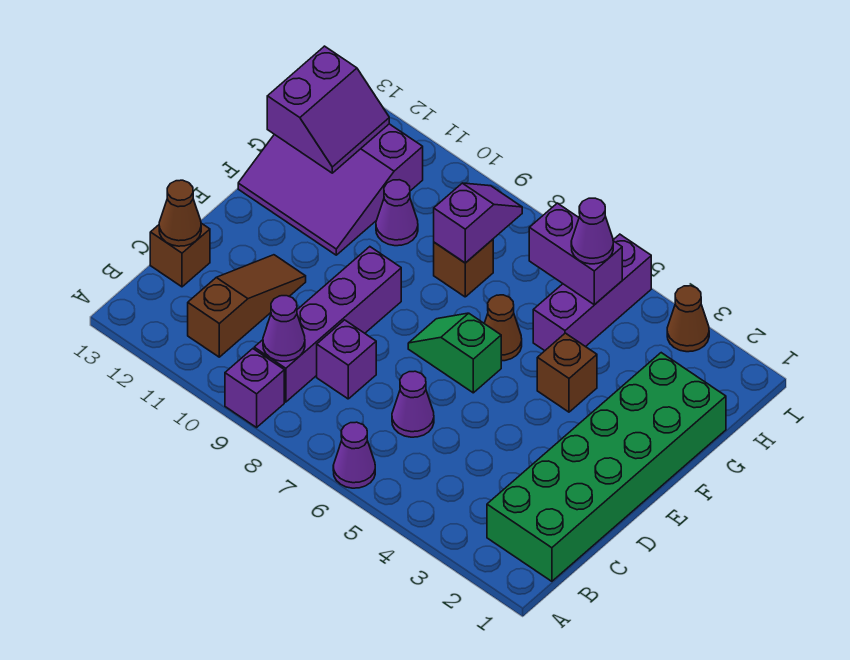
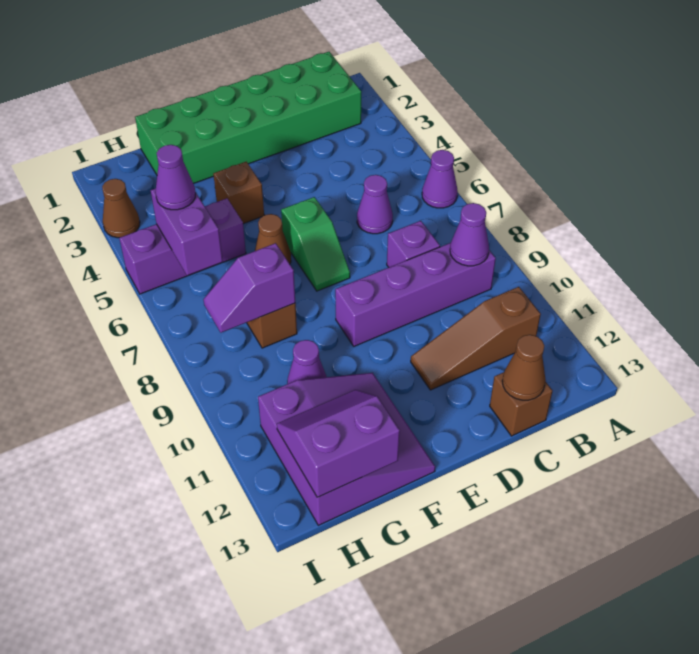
purple brick A9 level 1 -> none

